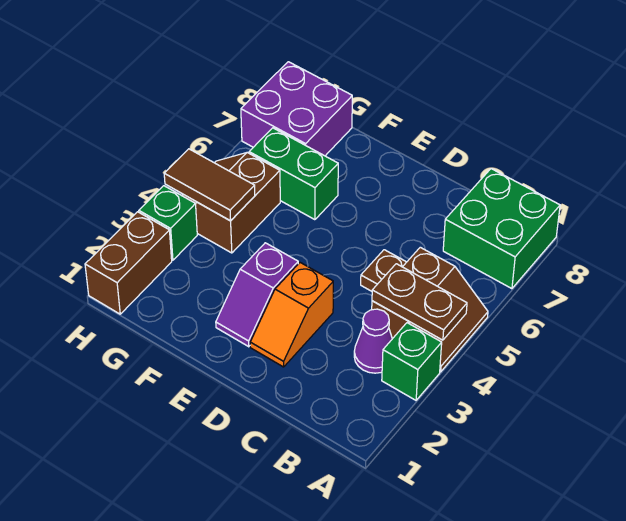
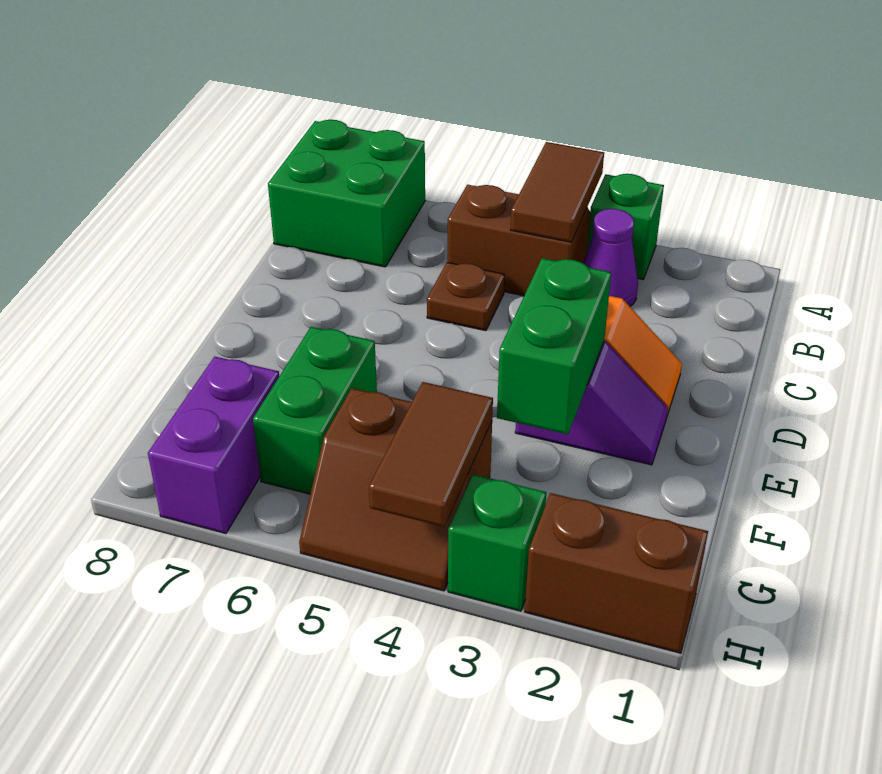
brown plate A4:B4 level 2 -> brown tile A4:B4 level 2
none -> green brick E3:F3 level 2
purple brick G7:H8 level 1 -> purple brick G7:H7 level 1

